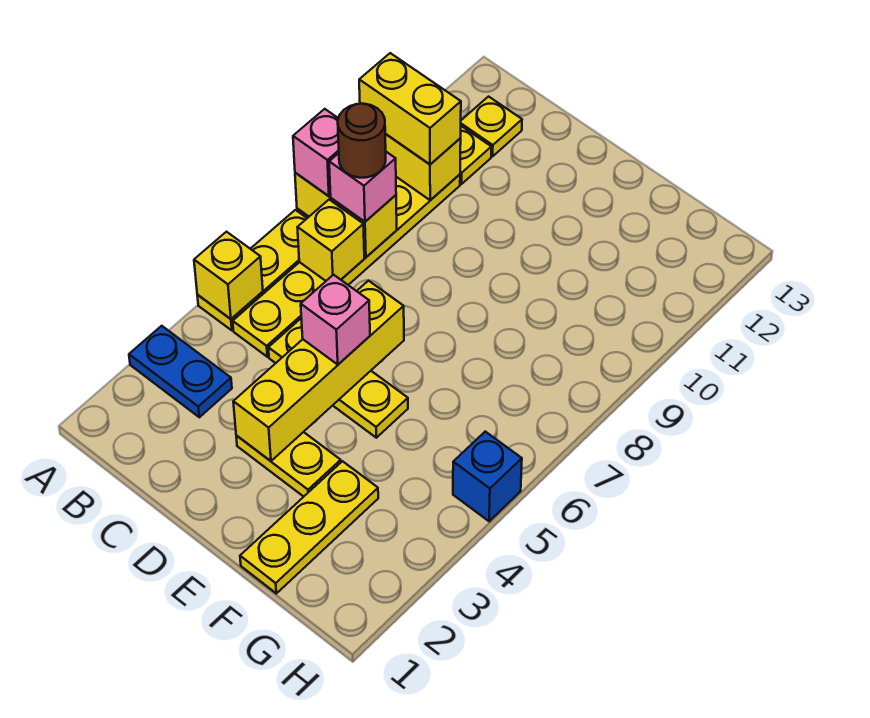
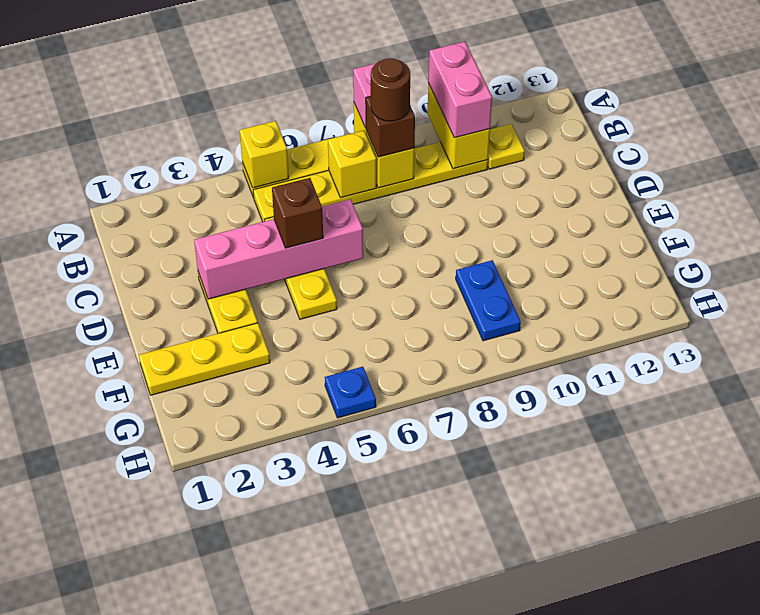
blue plate A3:B3 level 1 -> blue plate F9:G9 level 1
yellow brick A10:B10 level 3 -> pink brick A10:B10 level 3
pink brick B8 level 3 -> brown brick B8 level 3
yellow plate B12 level 1 -> none
yellow brick D3:D6 level 2 -> pink brick D3:D6 level 2
pink brick D5 level 3 -> brown brick D5 level 3
blue brick H5 level 1 -> blue plate H5 level 1

